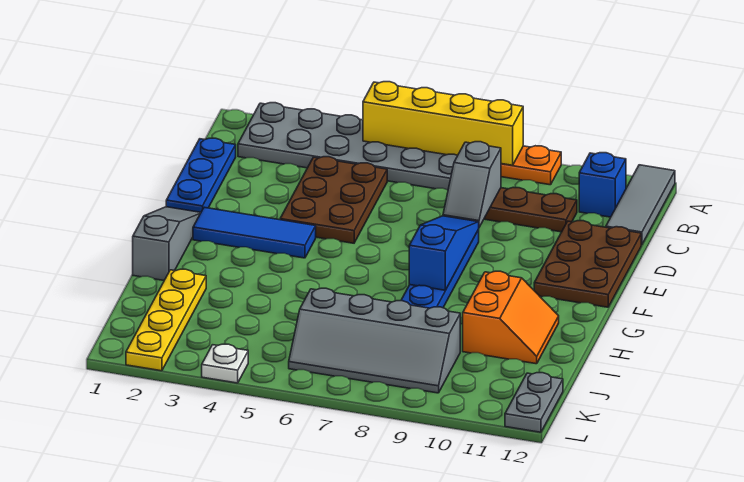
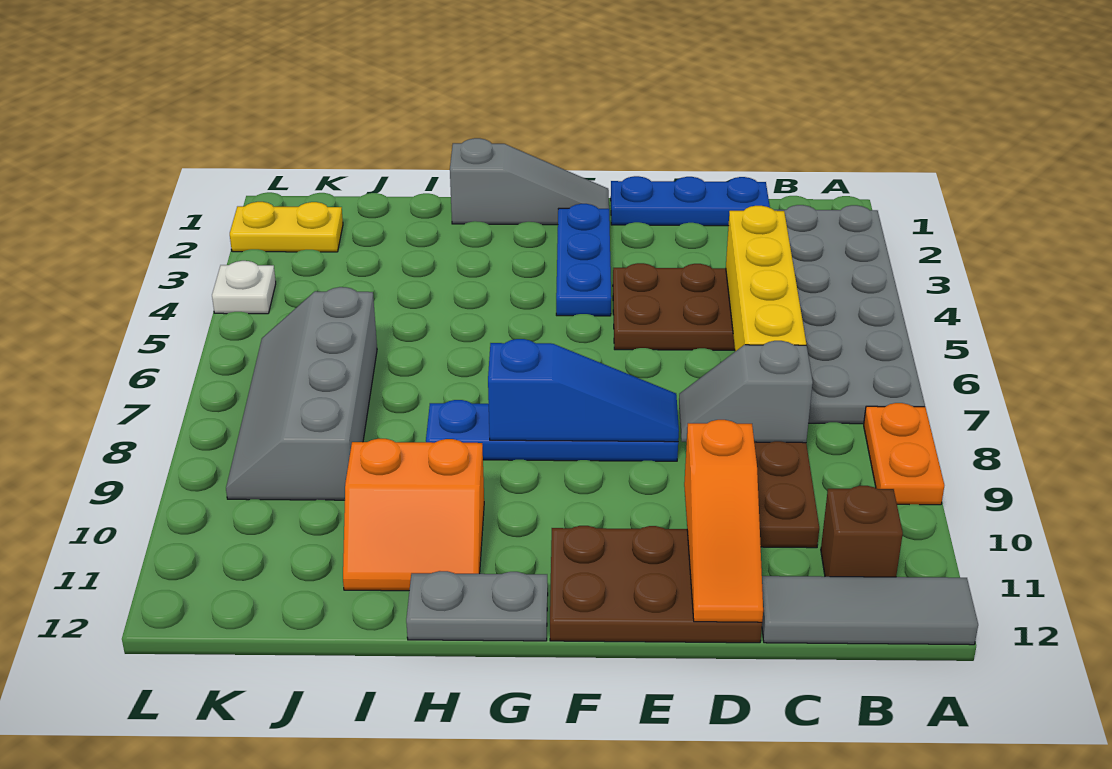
yellow brick A5:A8 level 2 -> yellow brick C4:C7 level 2
blue brick B11 level 1 -> brown brick B11 level 1
none -> orange slope D10:D12 level 2 top 10
blue tile F2:F4 level 1 -> blue plate F2:F4 level 1
yellow plate I2:L2 level 1 -> yellow plate K2:L2 level 1
grey plate K12:L12 level 1 -> grey plate G12:H12 level 1

